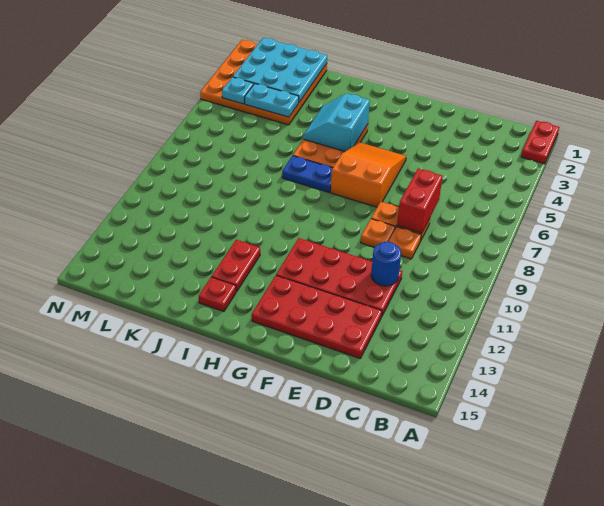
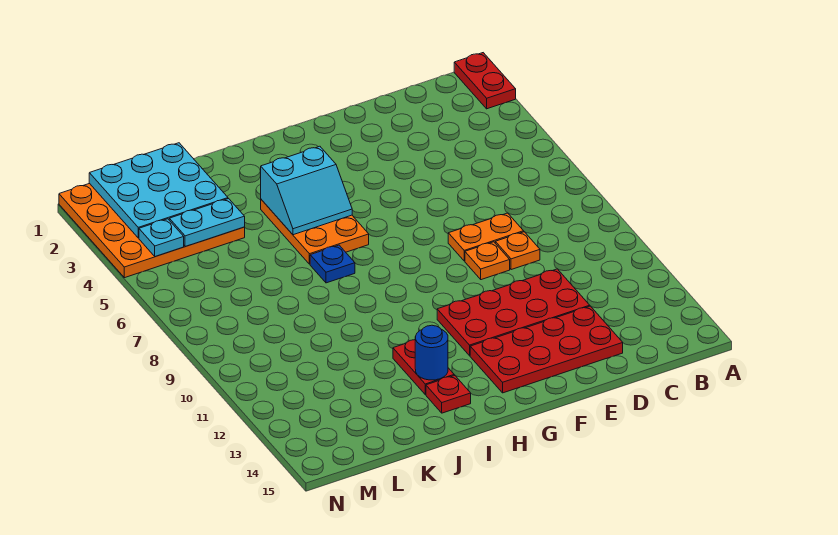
red brick D7:D8 level 2 -> none
blue round brick D11 level 2 -> blue round brick I13 level 2
orange slope F5:G7 level 1 top 7 -> none
cyan slope H4:I5 level 2 top H -> cyan slope H4:I5 level 2 top 4
blue plate H7:I7 level 1 -> blue plate I7 level 1

